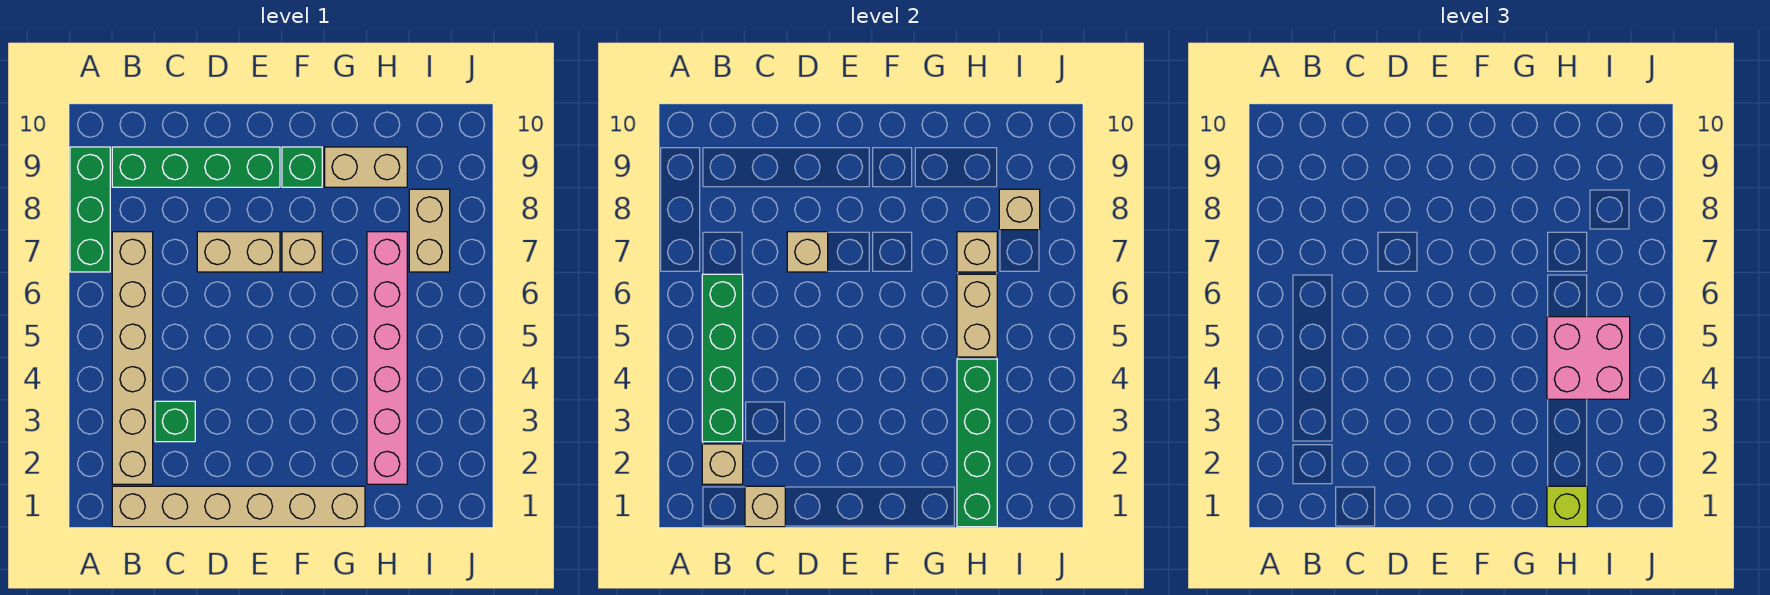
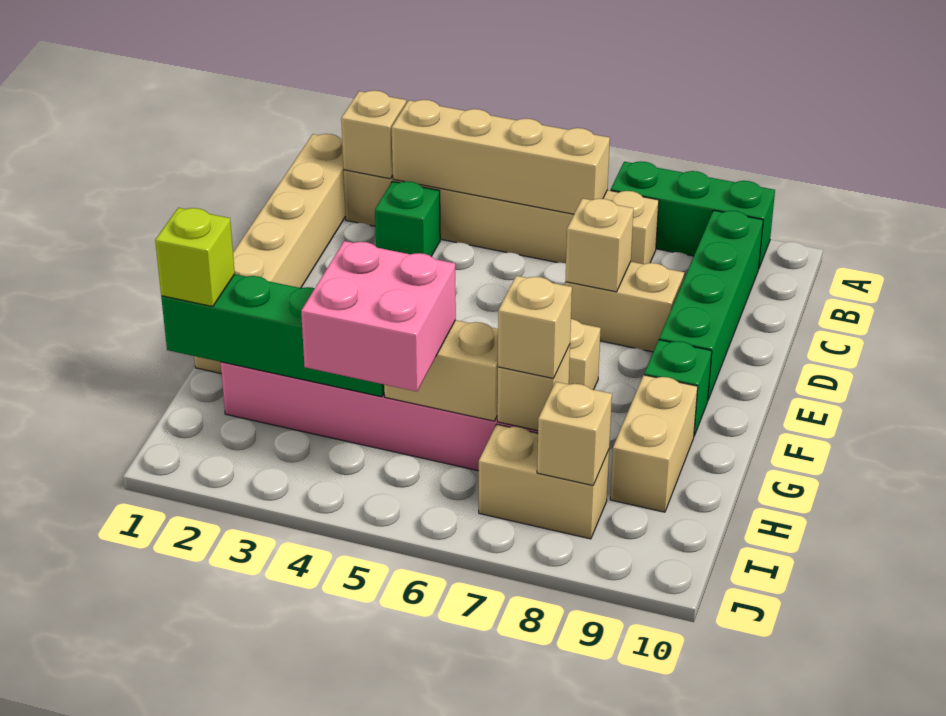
green brick B3:B6 level 2 -> tan brick B3:B6 level 2
tan brick C1 level 2 -> tan brick H7 level 3
tan brick D7:E7 level 1 -> tan brick D7:D8 level 1

